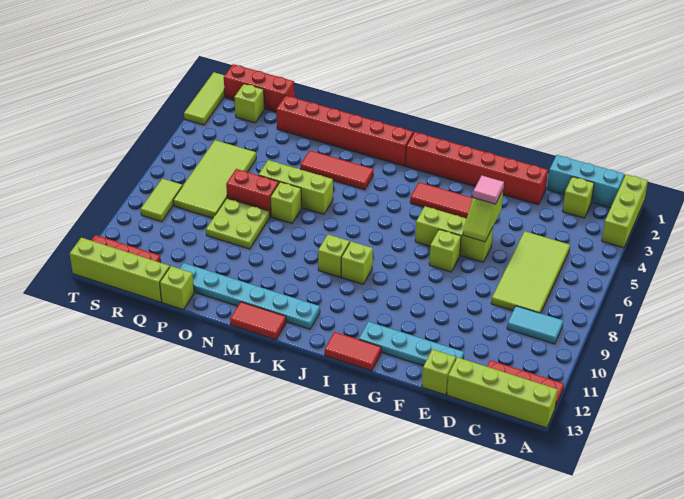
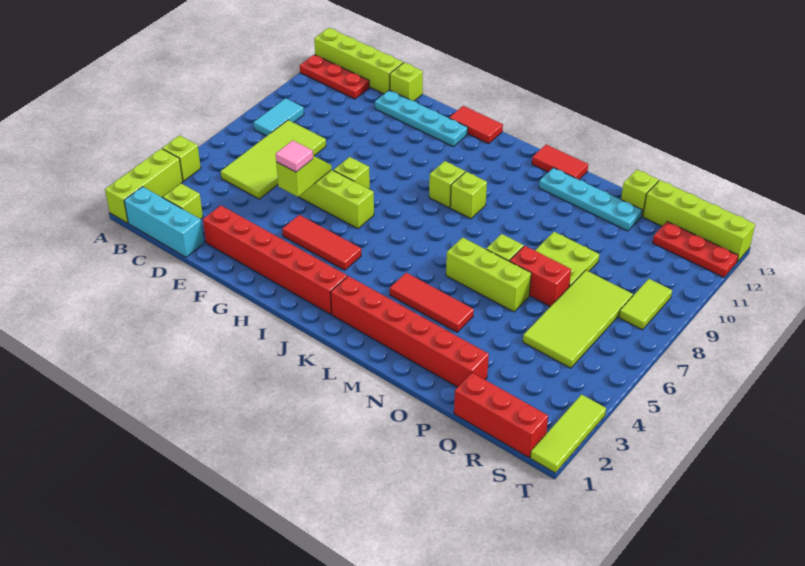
cyan tile B9:C9 level 1 -> cyan tile B8:B9 level 1
cyan plate K12:P12 level 1 -> cyan plate M12:P12 level 1
lime brick R2 level 1 -> lime brick A4 level 1

